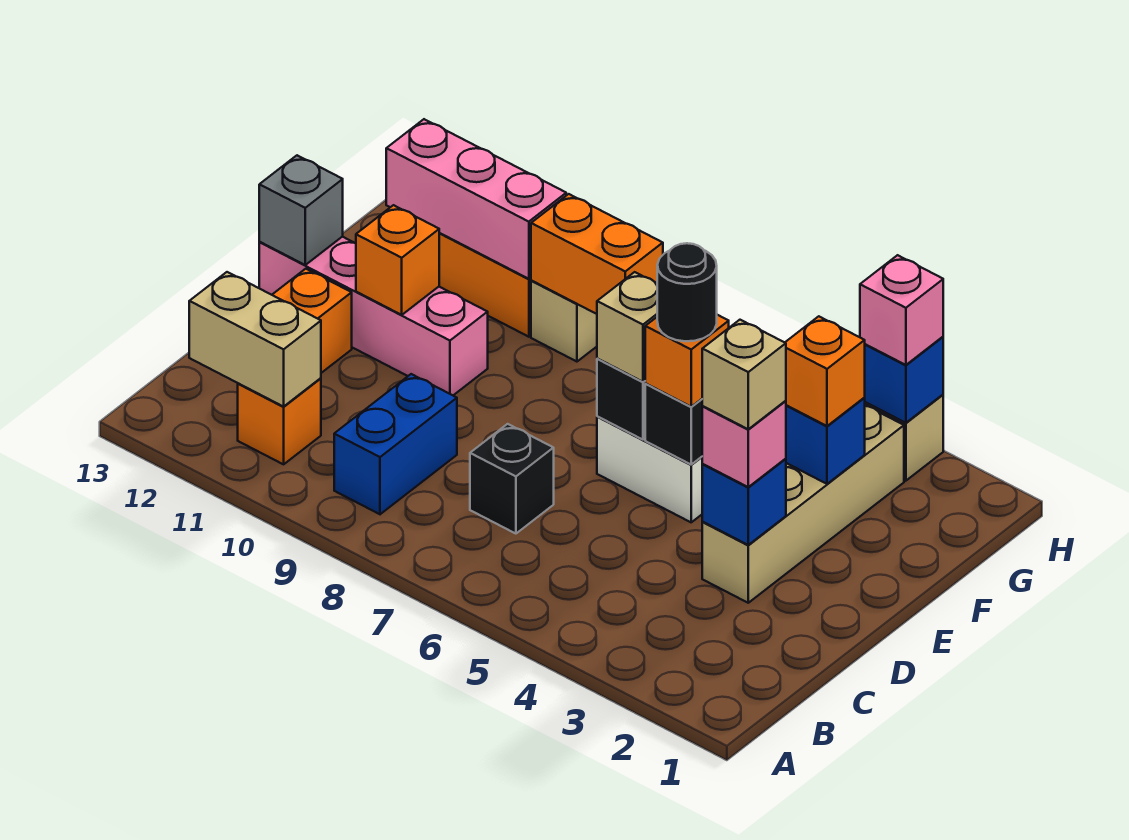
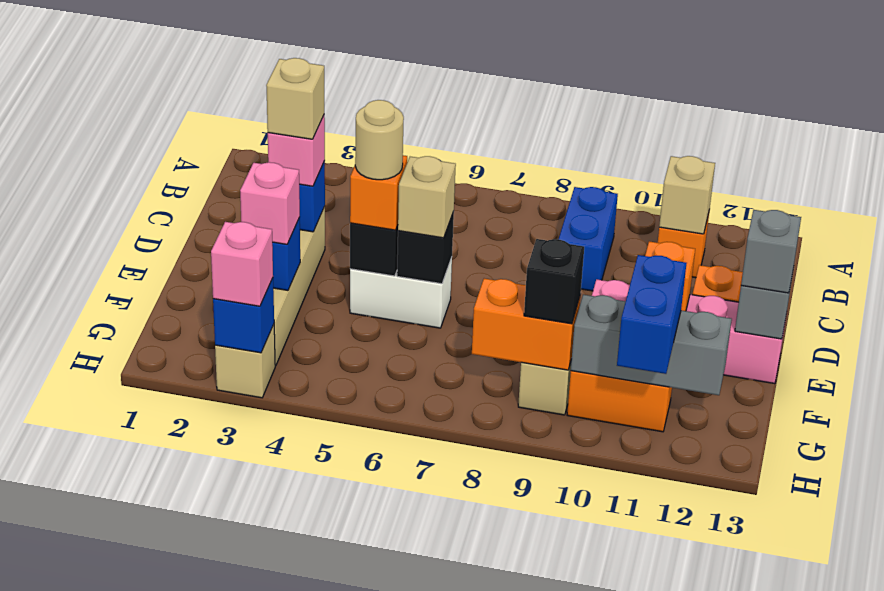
tan brick B11:B12 level 2 -> tan brick B11 level 2
black brick C7 level 1 -> black brick G9 level 3
black round brick E5 level 4 -> tan round brick E5 level 4
none -> grey brick E13 level 3
orange brick F3 level 3 -> pink brick F3 level 3
pink brick G10:G12 level 2 -> grey brick G10:G12 level 2
none -> blue brick G11:H11 level 3

